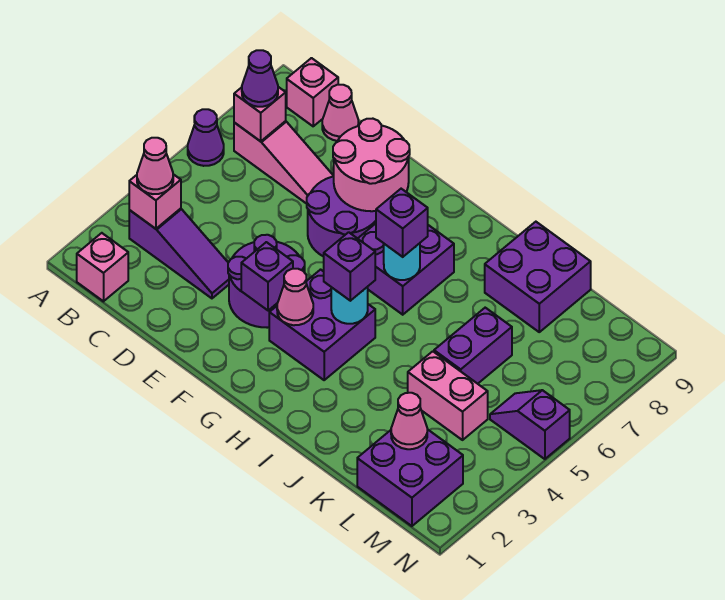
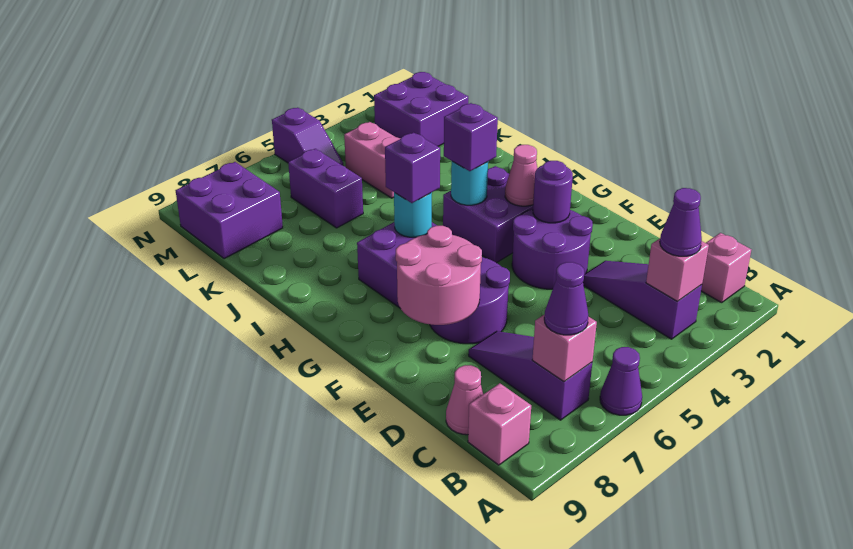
pink cone B3 level 3 -> purple cone B3 level 3
pink slope B7:D7 level 1 top B -> purple slope B7:D7 level 1 top B
purple brick F3 level 2 -> purple round brick F3 level 2
purple brick J8:K9 level 1 -> purple brick L8:M9 level 1
purple brick K5:K6 level 1 -> purple brick K6:L6 level 1
pink cone L2 level 2 -> none

